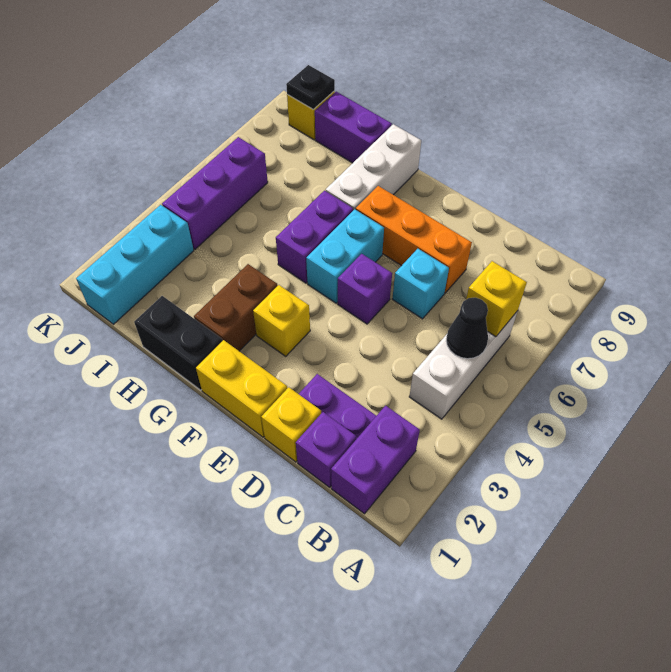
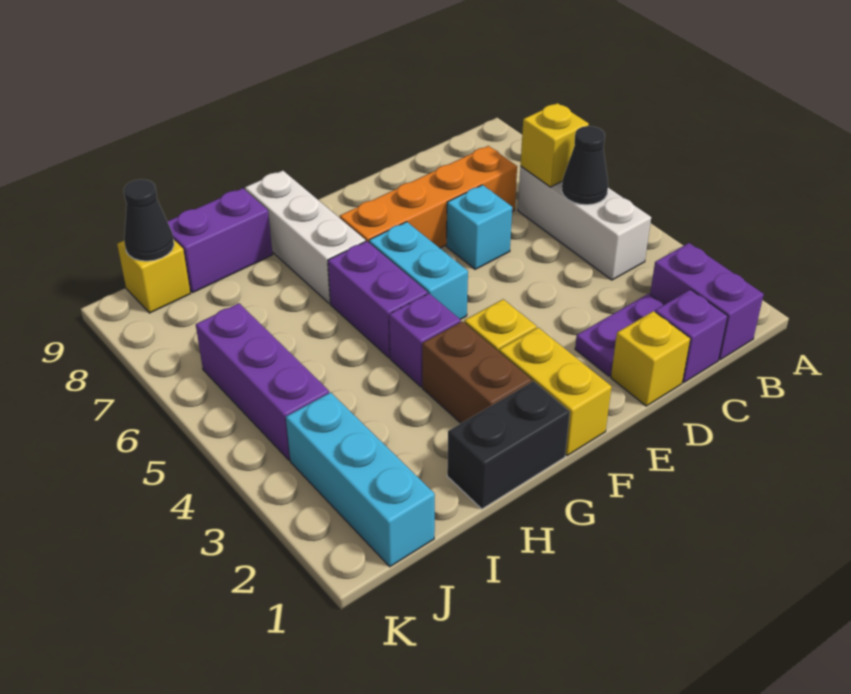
orange brick D7:F7 level 1 -> orange brick C7:F7 level 1
yellow brick E1:F1 level 1 -> yellow brick F1:F2 level 1
purple brick E5 level 1 -> purple brick G4 level 1
black plate J9 level 2 -> black cone J9 level 2

